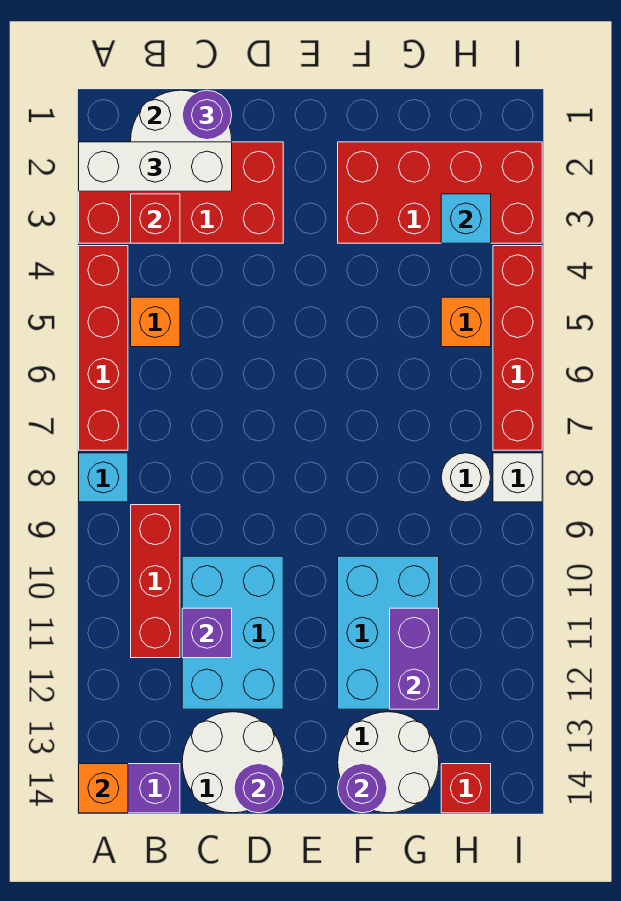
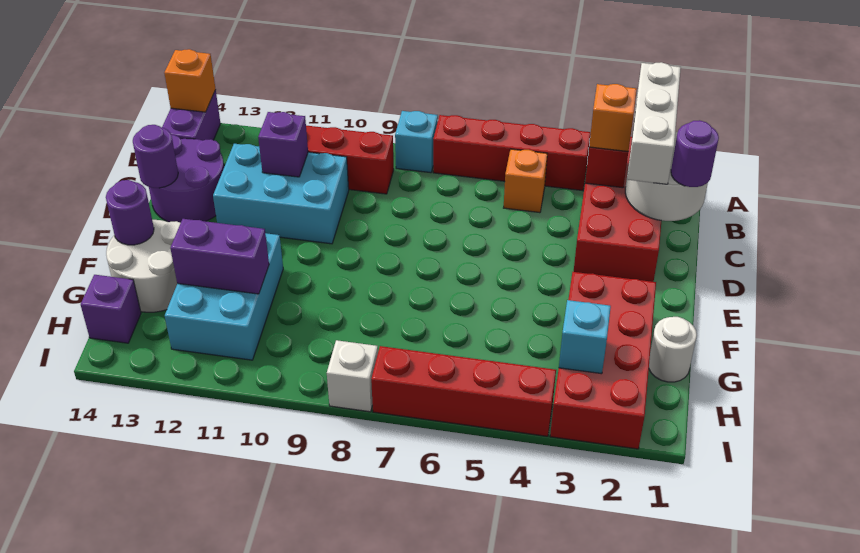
white round brick C13:D14 level 1 -> purple round brick C13:D14 level 1
cyan brick F10:G12 level 1 -> cyan brick F11:H12 level 1
orange brick H5 level 1 -> orange brick B3 level 3
white round brick H8 level 1 -> white round brick G1 level 1
red brick H14 level 1 -> purple brick H14 level 1

